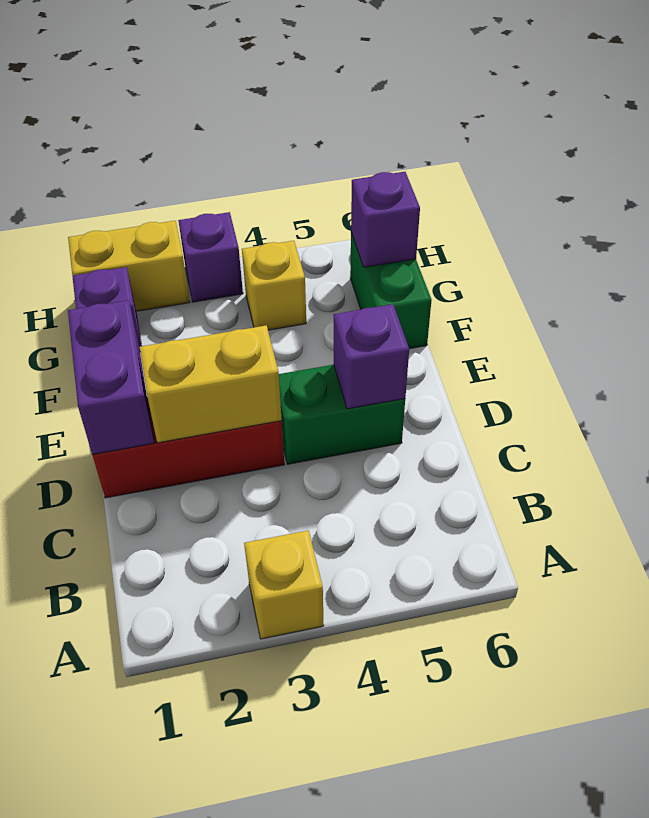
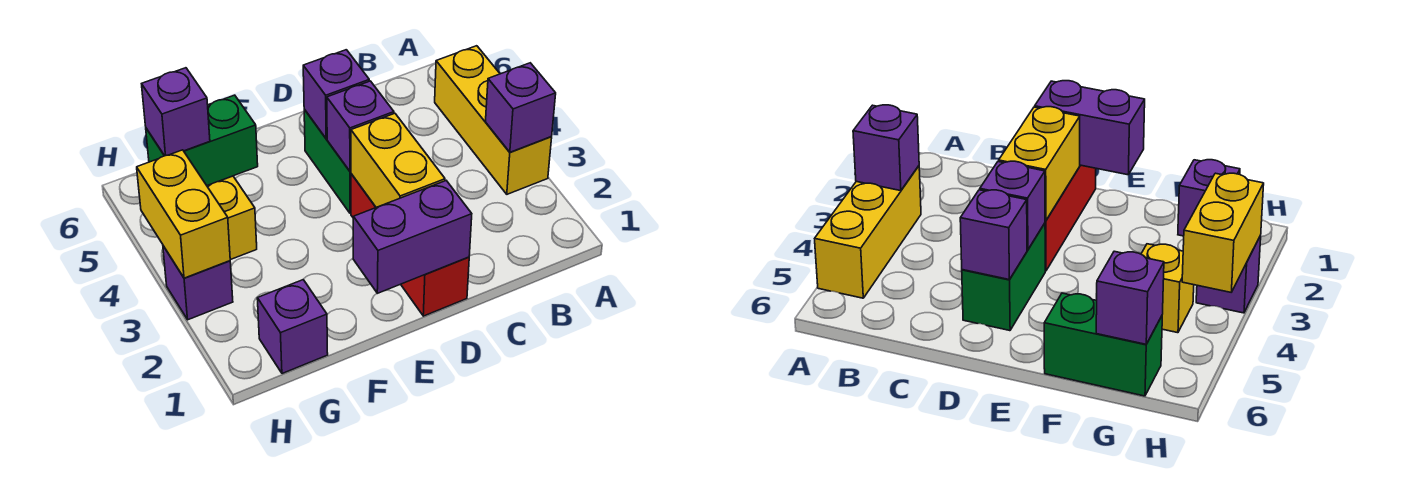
yellow brick A3 level 1 -> yellow brick A3:A5 level 1
none -> purple brick A3 level 2
none -> purple brick D4 level 2
yellow brick H1:H2 level 1 -> yellow brick H3:H4 level 2

